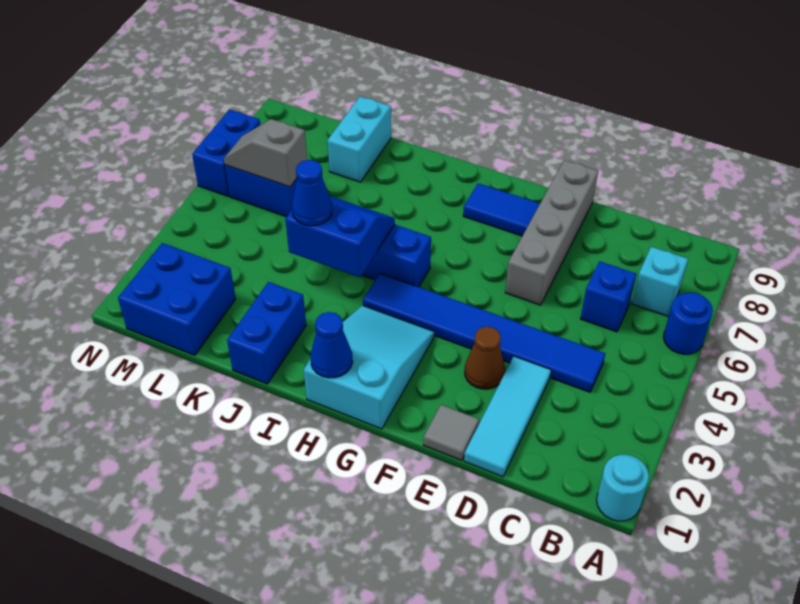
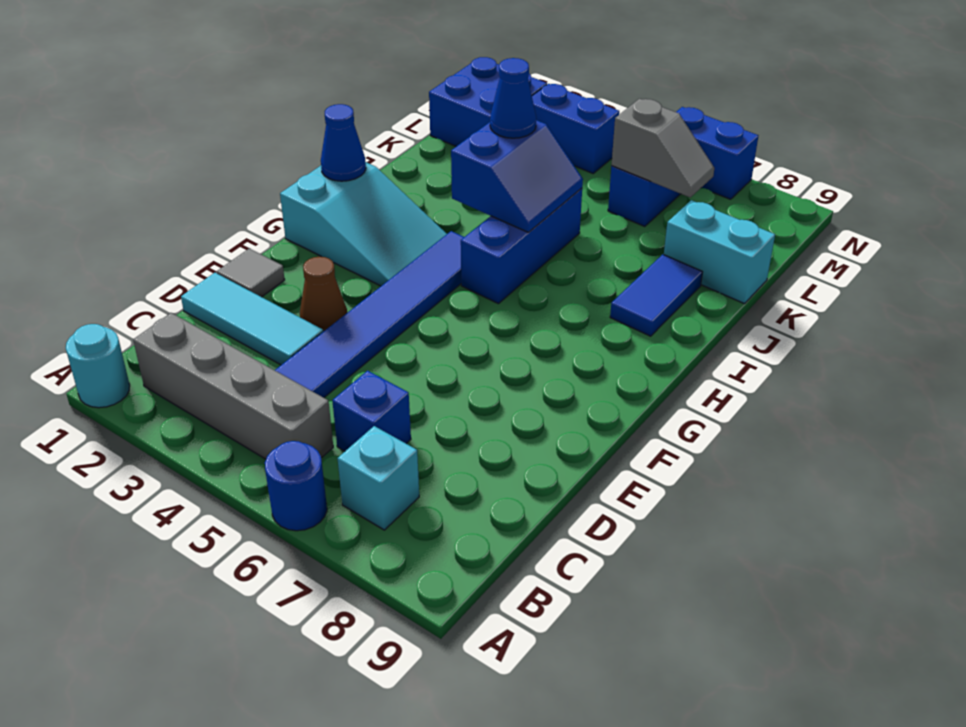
grey brick E6:E9 level 1 -> grey brick B2:B5 level 1
blue tile F8:G8 level 1 -> blue tile I8:J8 level 1
blue brick J1:J2 level 1 -> blue brick M3:M4 level 1
grey slope L6:M6 level 2 top L -> grey slope L6:L7 level 2 top 6

